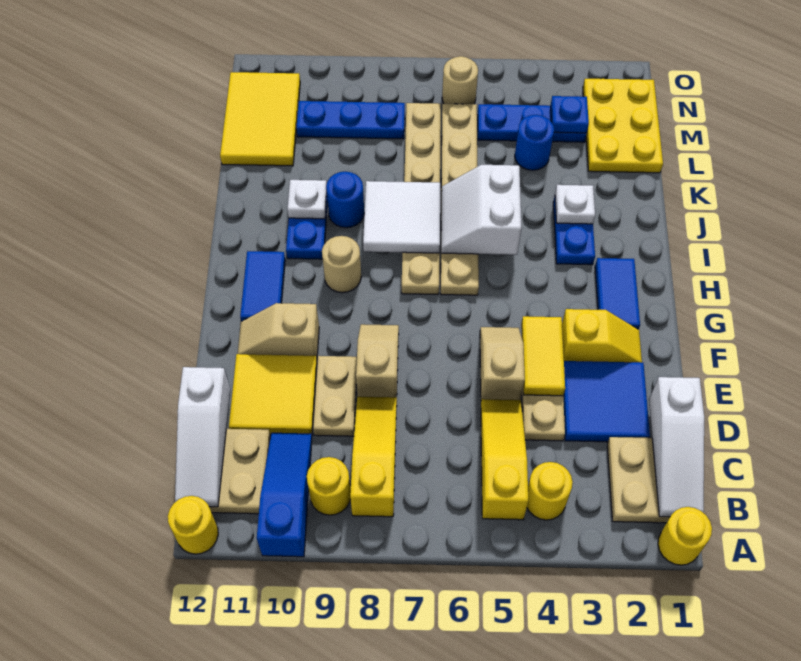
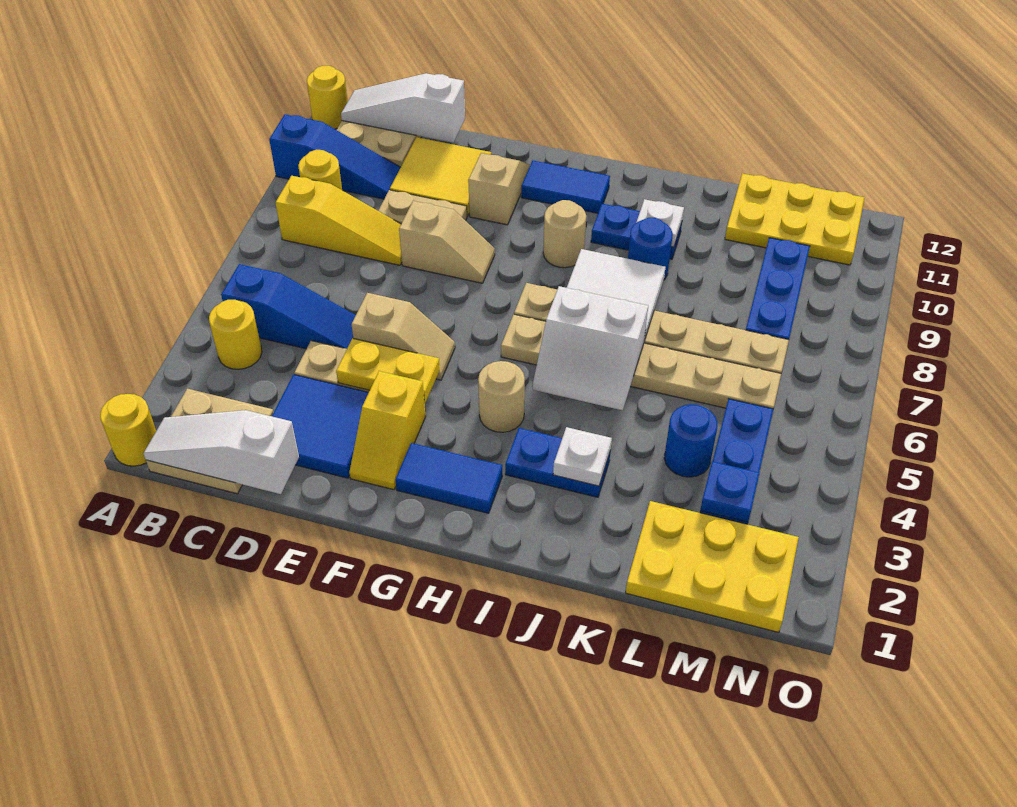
yellow slope B5:D5 level 1 top B -> blue slope B5:D5 level 1 top B
yellow tile E4:F4 level 2 -> yellow plate E4:F4 level 2
white slope I5:J6 level 2 top 5 -> white slope I5:J6 level 2 top 6
yellow tile L11:N12 level 1 -> yellow plate L11:N12 level 1
tan round brick N6 level 1 -> tan round brick H4 level 1

